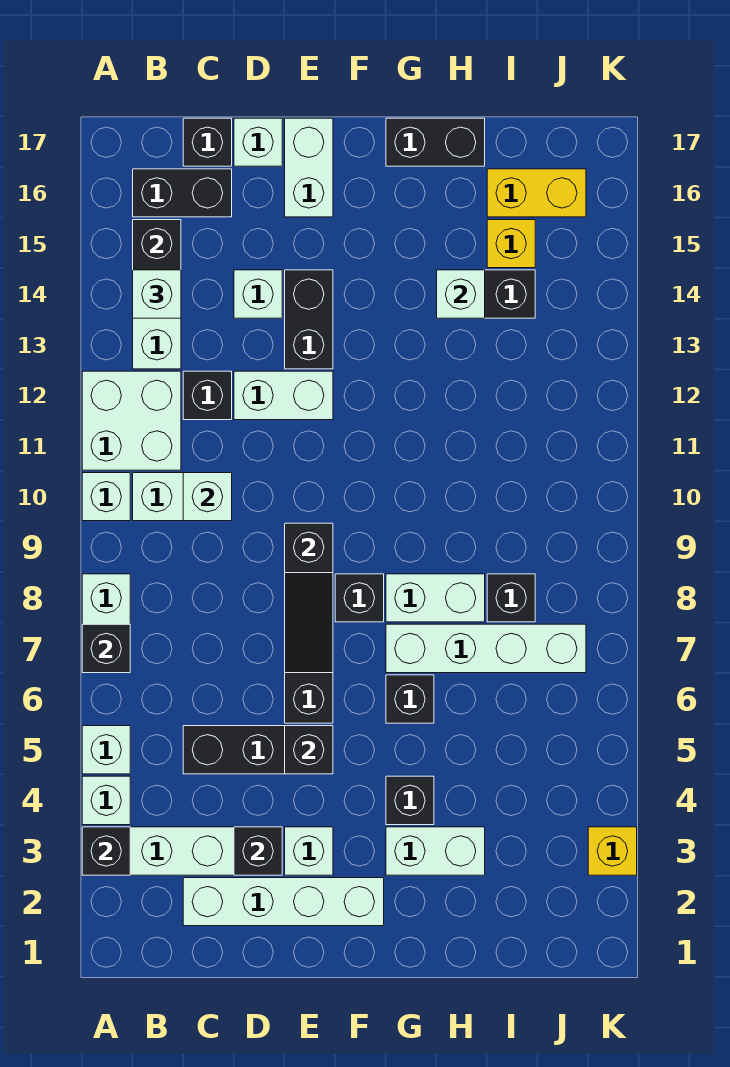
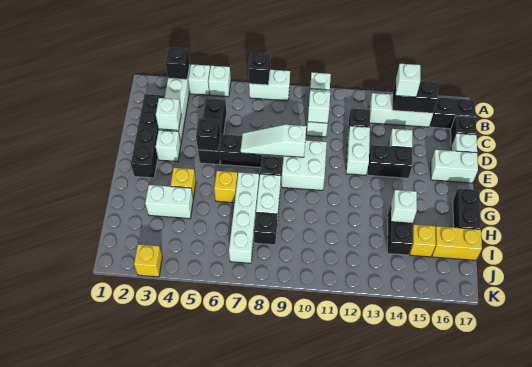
white brick A11:B12 level 1 -> white brick E9:F10 level 1
black brick B16:C16 level 1 -> black brick B16:B17 level 1
white brick C2:F2 level 1 -> black brick C2:F2 level 1
black brick D3 level 2 -> white brick D3 level 2
black slope E7:E9 level 2 top 9 -> white slope E7:E9 level 2 top 9
white brick G3:H3 level 1 -> white brick H3:H4 level 1
black brick G4 level 1 -> yellow brick G4 level 1
black brick G6 level 1 -> yellow brick G6 level 1
yellow brick I16:J16 level 1 -> yellow brick I16:I17 level 1

